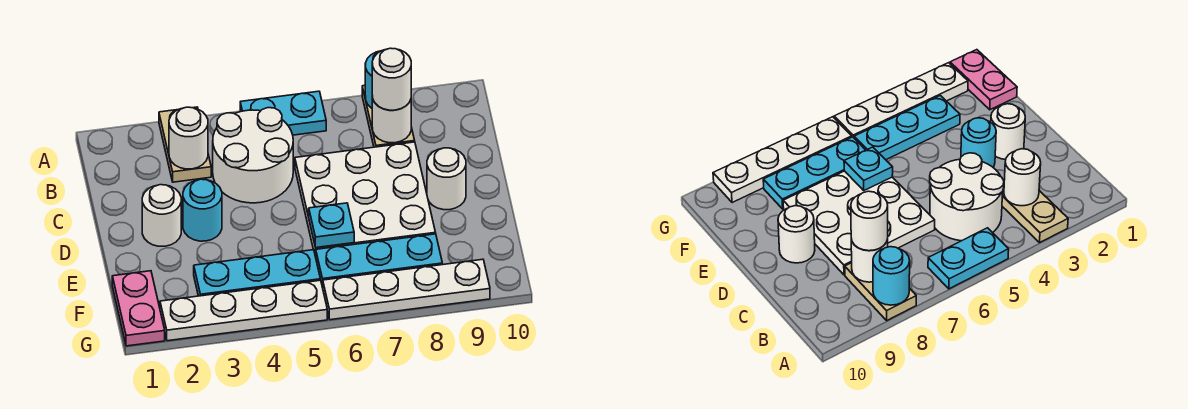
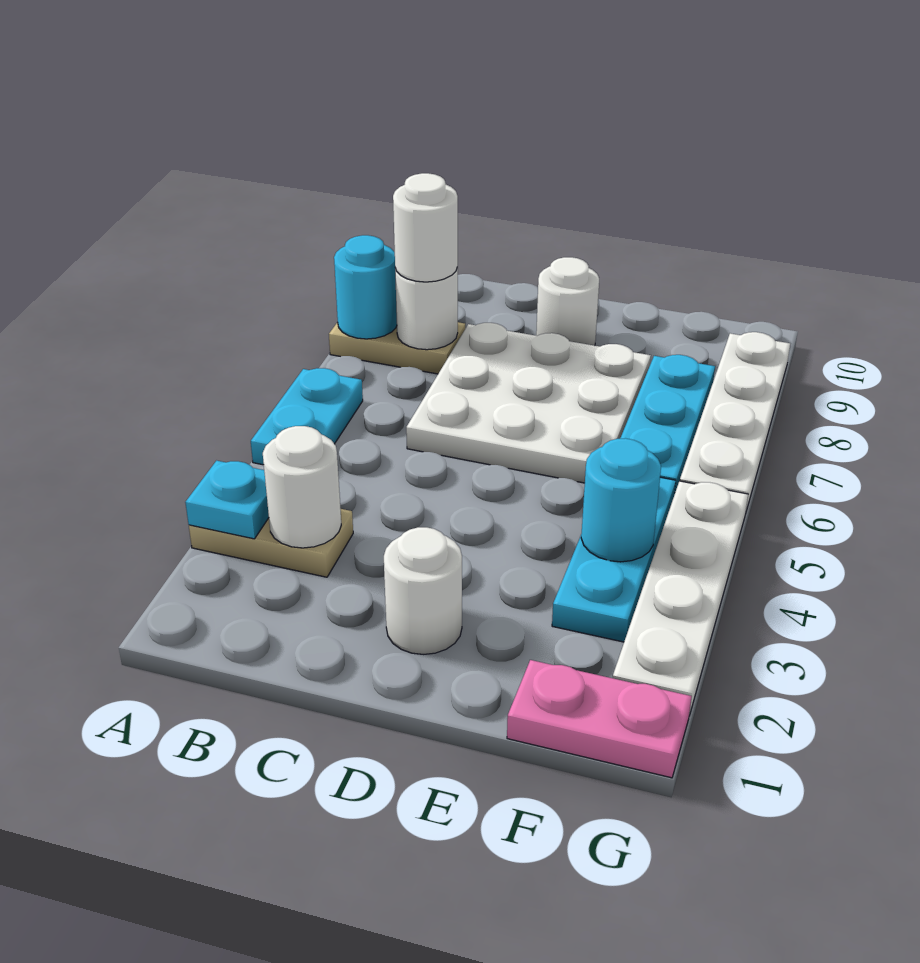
white round brick B4:C5 level 1 -> none
cyan round brick D3 level 1 -> cyan round brick F4 level 2
cyan plate E6 level 2 -> cyan plate A3 level 2

